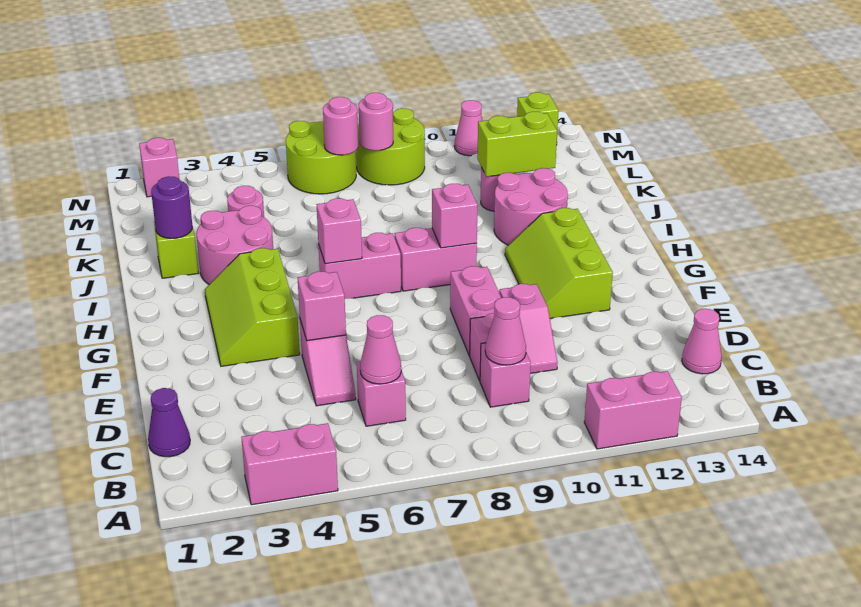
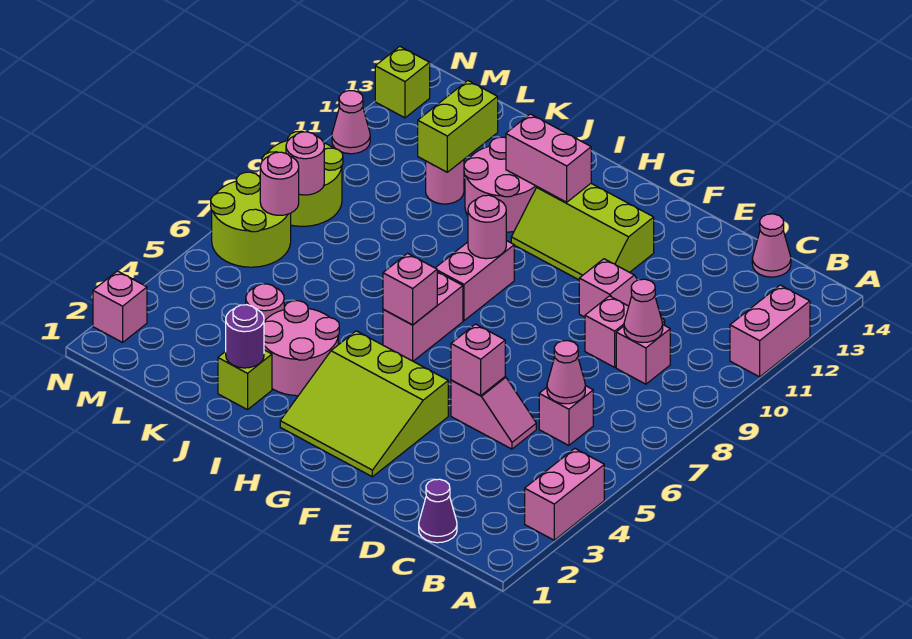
pink brick E9:F9 level 1 -> pink brick H12:I12 level 2
lime slope F3:H4 level 1 top 4 -> lime slope F2:H4 level 1 top 4
pink brick H9 level 2 -> pink round brick H9 level 2

